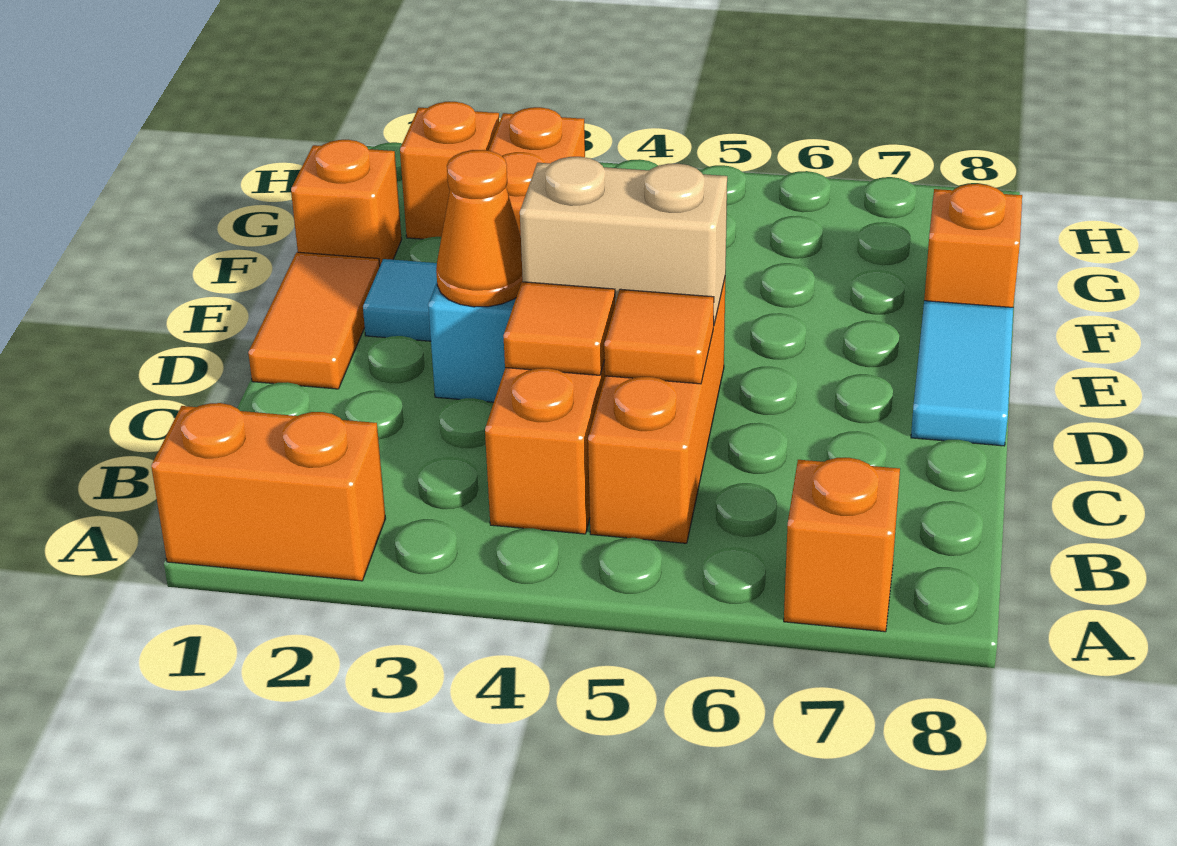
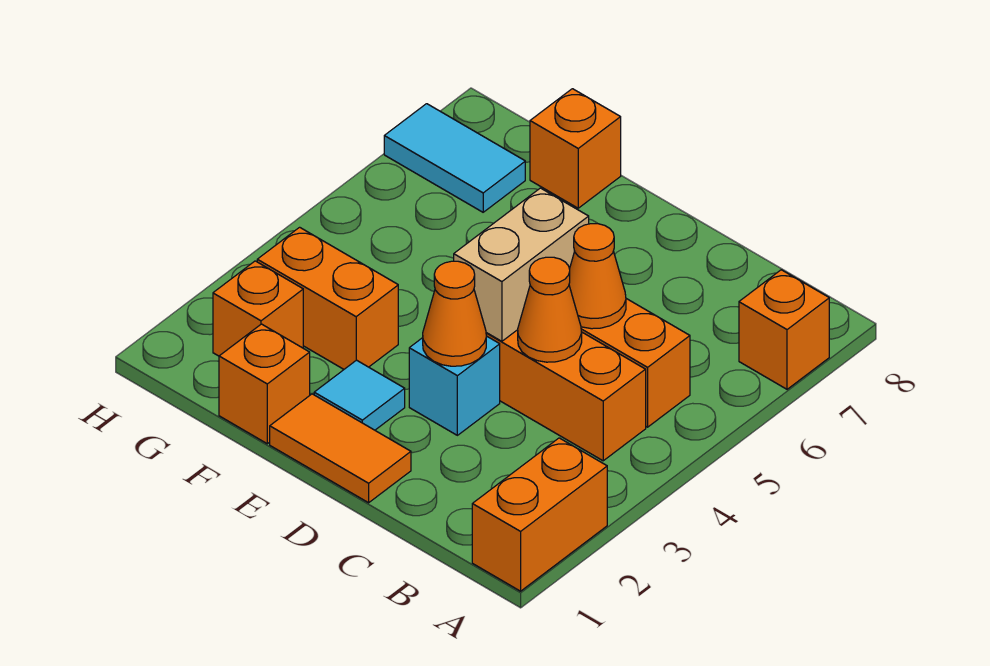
orange tile C4 level 2 -> orange cone C4 level 2
orange tile C5 level 2 -> orange cone C5 level 2
cyan tile D8:E8 level 1 -> cyan tile G7:H7 level 1

